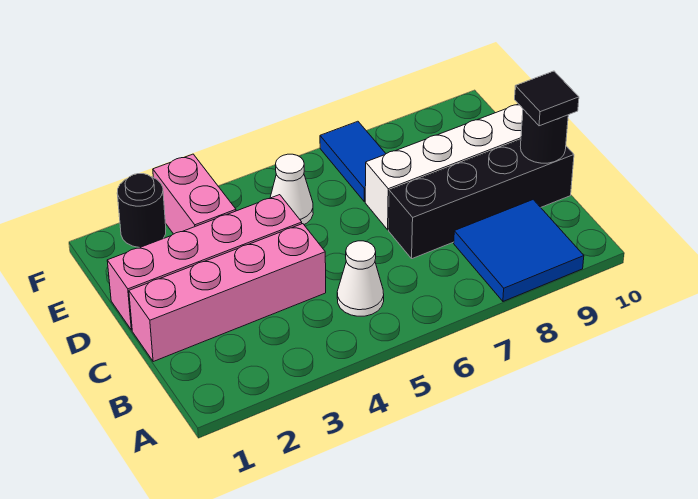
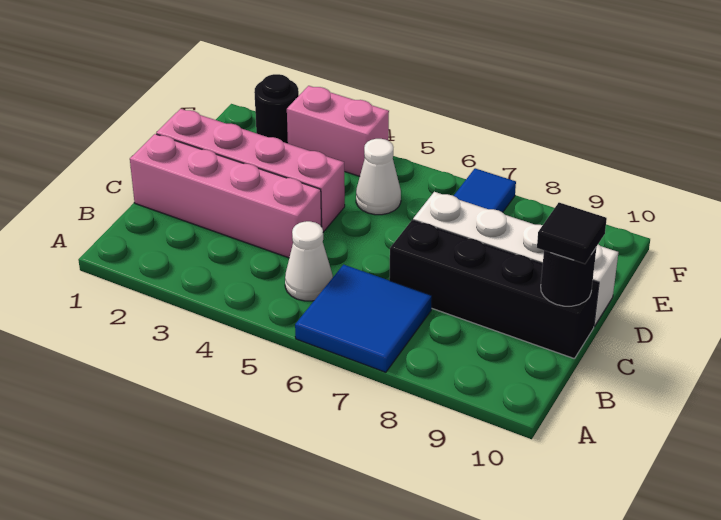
blue tile A8:B9 level 1 -> blue tile A6:B7 level 1
pink brick E3:F3 level 1 -> pink brick F3:F4 level 1

